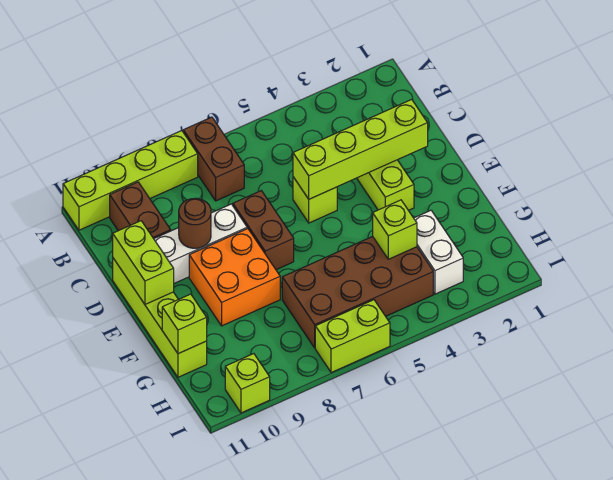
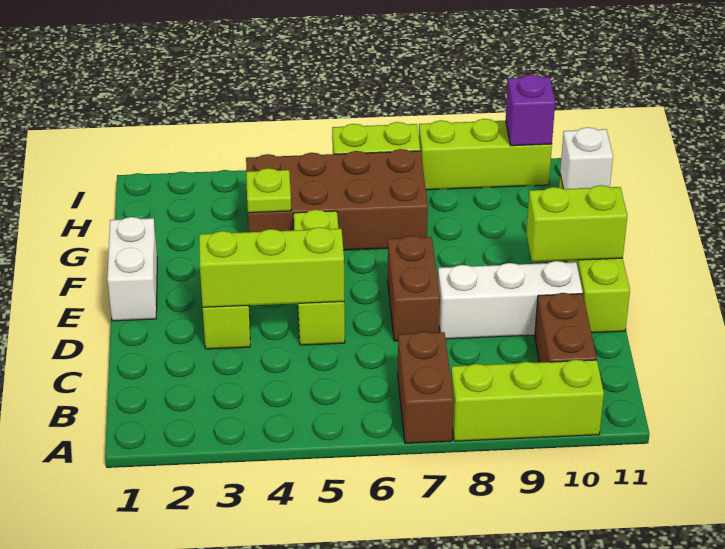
lime brick A8:A11 level 1 -> lime brick A8:A10 level 1
lime brick D2:D5 level 2 -> lime brick D3:D5 level 2
lime brick D5 level 1 -> lime brick D5:F5 level 1
brown round brick D9 level 2 -> none
lime brick D11:E11 level 2 -> lime brick E10:E11 level 2
orange brick E8:F9 level 1 -> none
white brick G3:H3 level 1 -> white brick E1:F1 level 1
lime brick G4 level 2 -> lime plate G4 level 2
lime brick G11 level 2 -> white brick G11 level 2
lime brick I10 level 1 -> lime brick I8:I10 level 1
none -> purple brick I10 level 2

